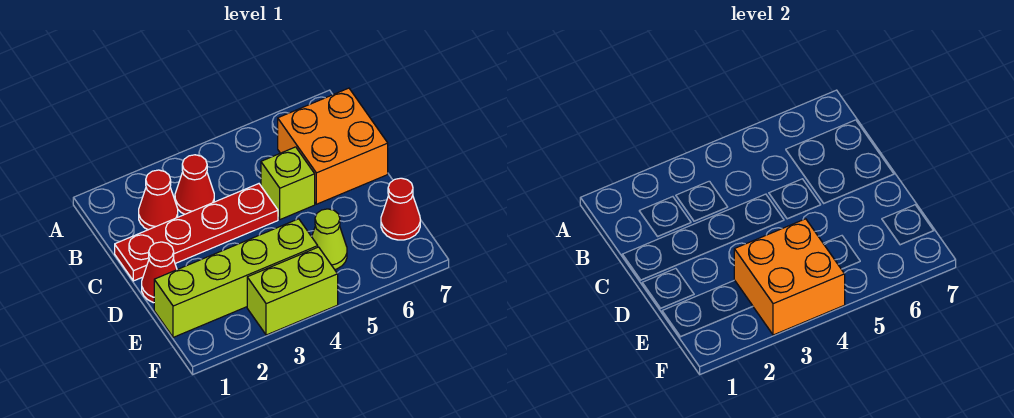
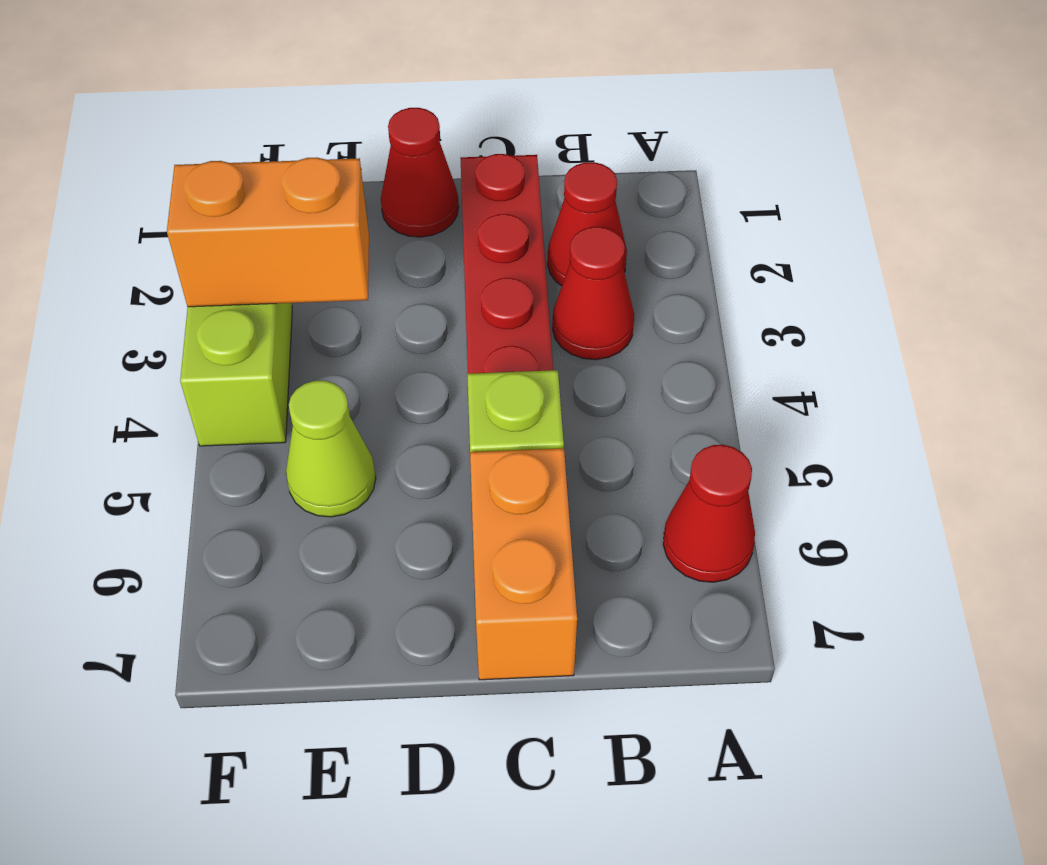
orange brick B6:C7 level 1 -> orange brick C6:C7 level 1
lime brick E1:E4 level 1 -> none
orange brick E3:F4 level 2 -> orange brick E3:F3 level 2
red cone E7 level 1 -> red cone A6 level 1

